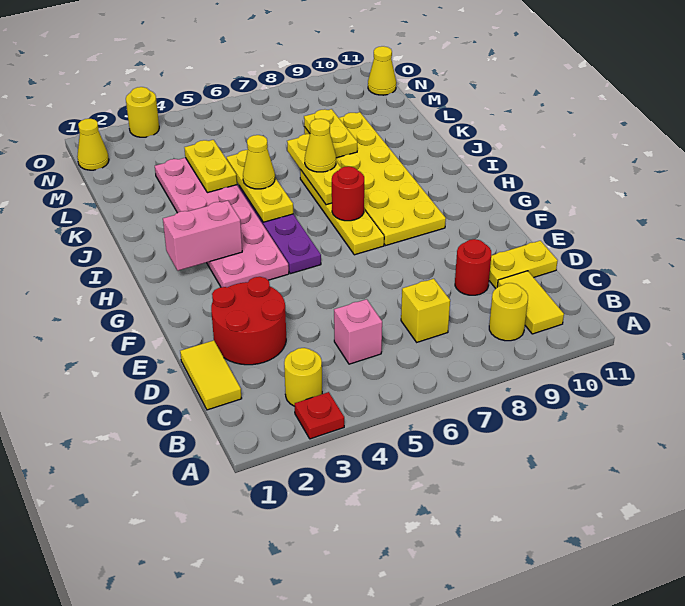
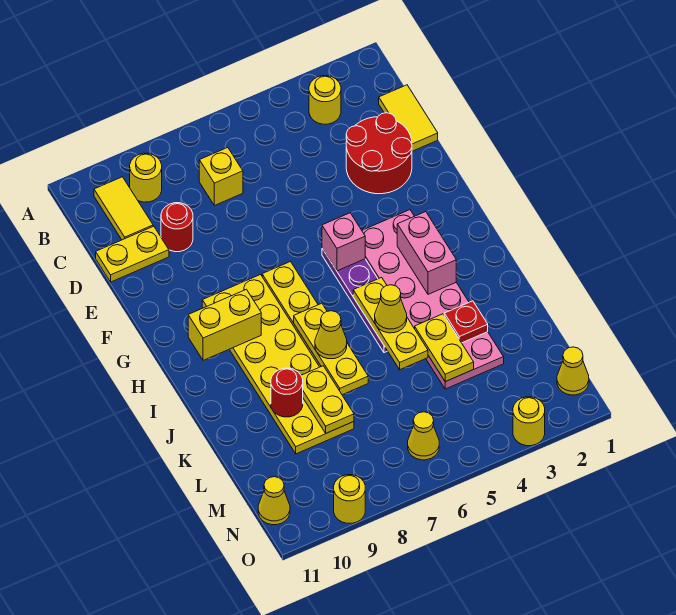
red plate A3 level 1 -> red plate K3 level 2
pink brick C5 level 1 -> pink brick G5 level 2
pink brick H2:H3 level 2 -> pink brick H3:I3 level 2
red round brick H7 level 2 -> red round brick K9 level 2
none -> yellow brick H9:H10 level 2
none -> yellow cone N6 level 1
none -> yellow round brick O9 level 1

